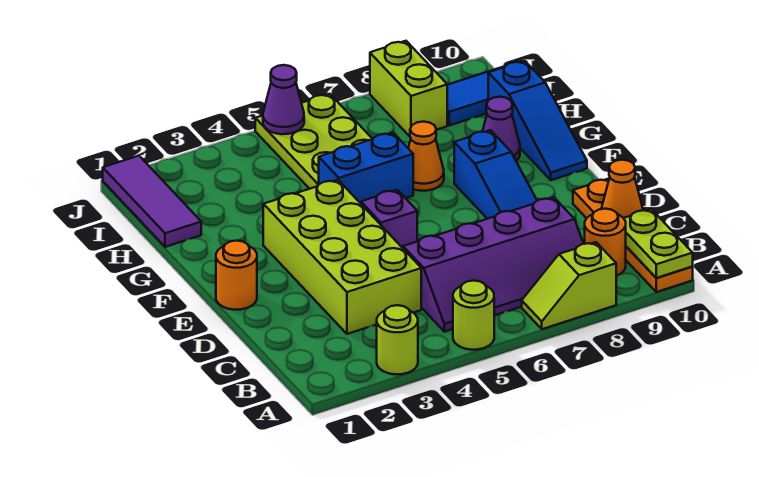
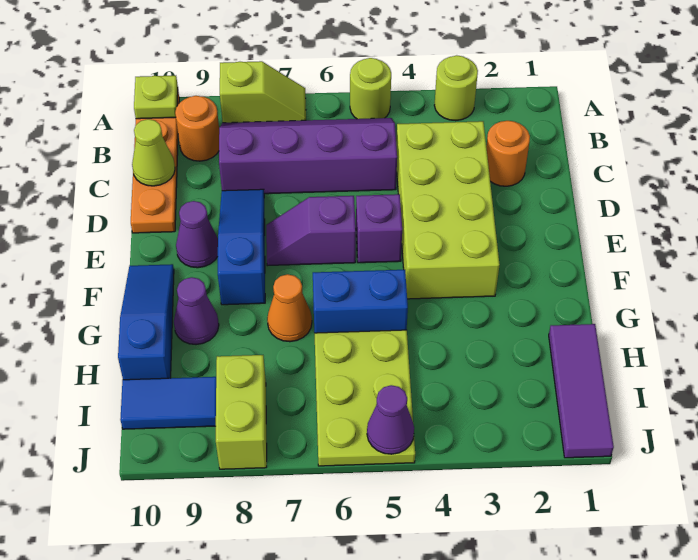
lime plate A10:B10 level 2 -> lime plate A10 level 2
orange cone C10 level 2 -> lime cone C10 level 2
orange round brick E1 level 1 -> orange round brick C2 level 1
none -> purple slope E6:E7 level 1 top 6
none -> purple cone E9 level 1

